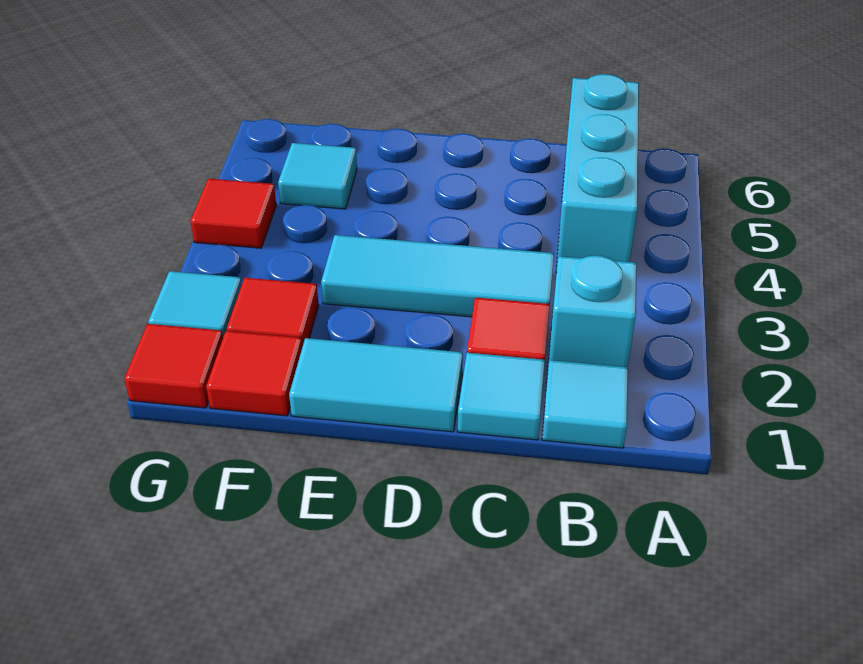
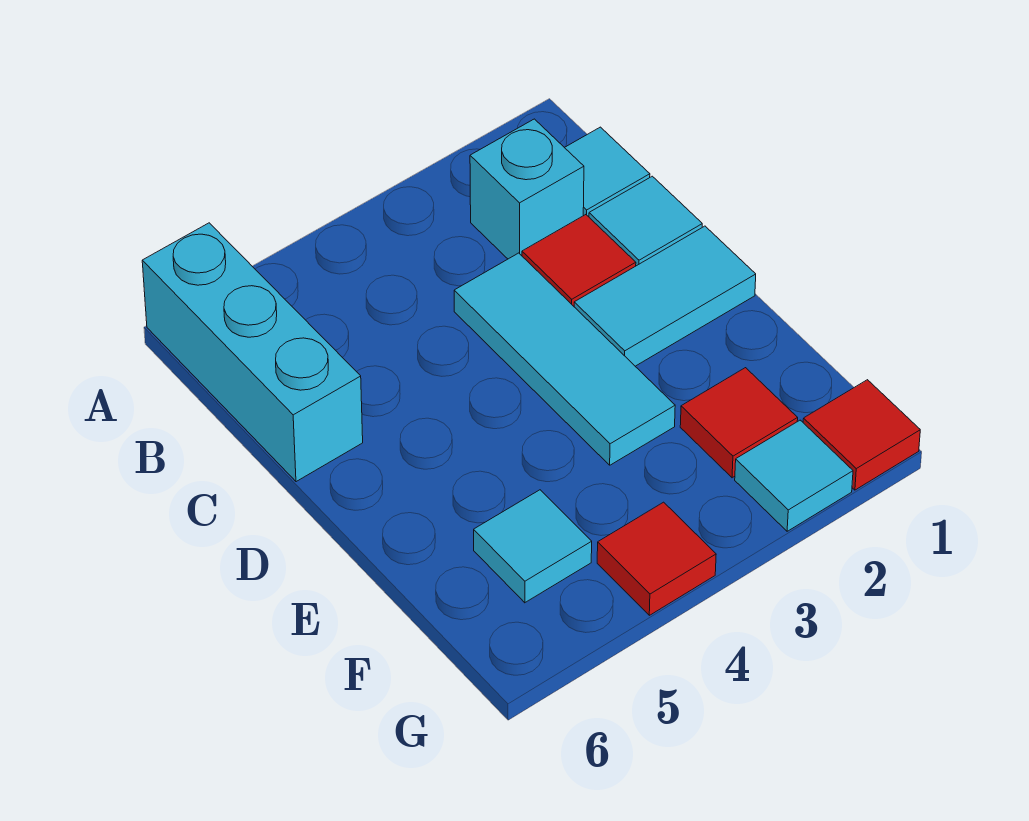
cyan brick B4:B6 level 1 -> cyan brick A6:C6 level 1
cyan tile D1:E1 level 1 -> cyan tile D1:D2 level 1
red tile F1 level 1 -> none

